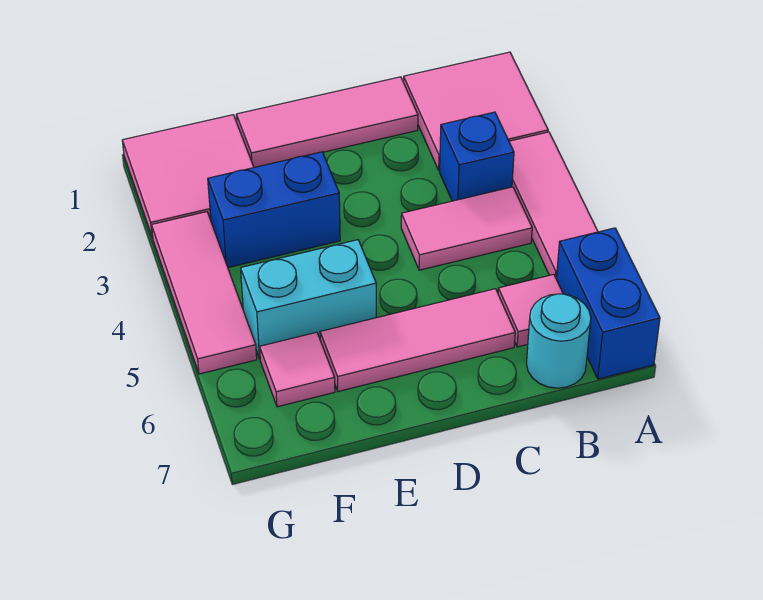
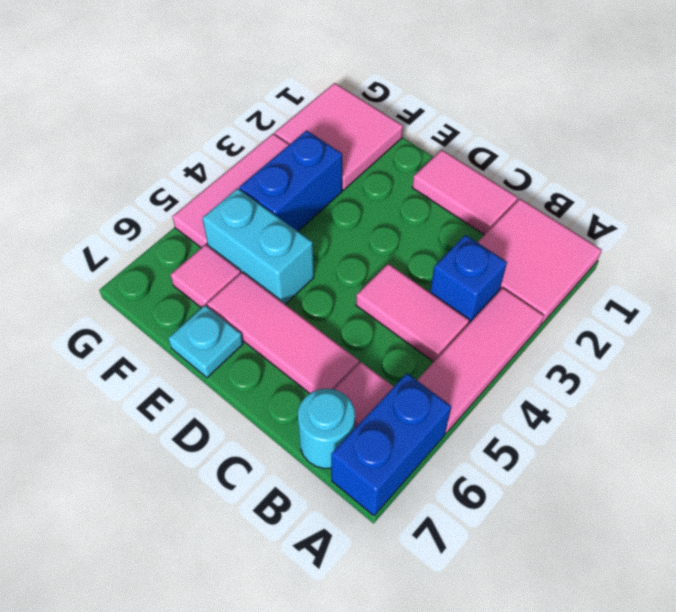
pink tile C1:E1 level 1 -> pink tile C1:D1 level 1
blue brick E3:F3 level 1 -> blue brick F3:F4 level 1
none -> cyan plate E7 level 1

